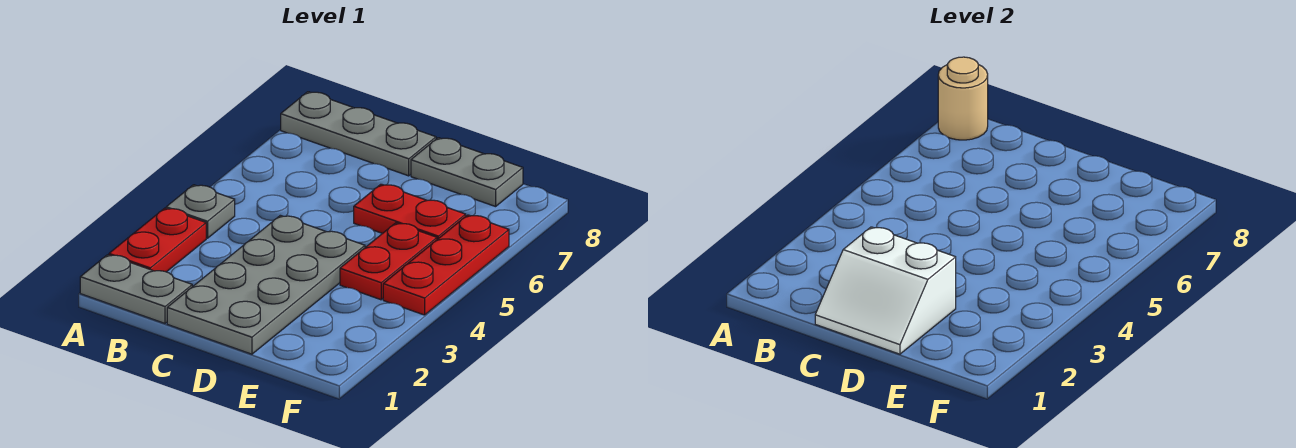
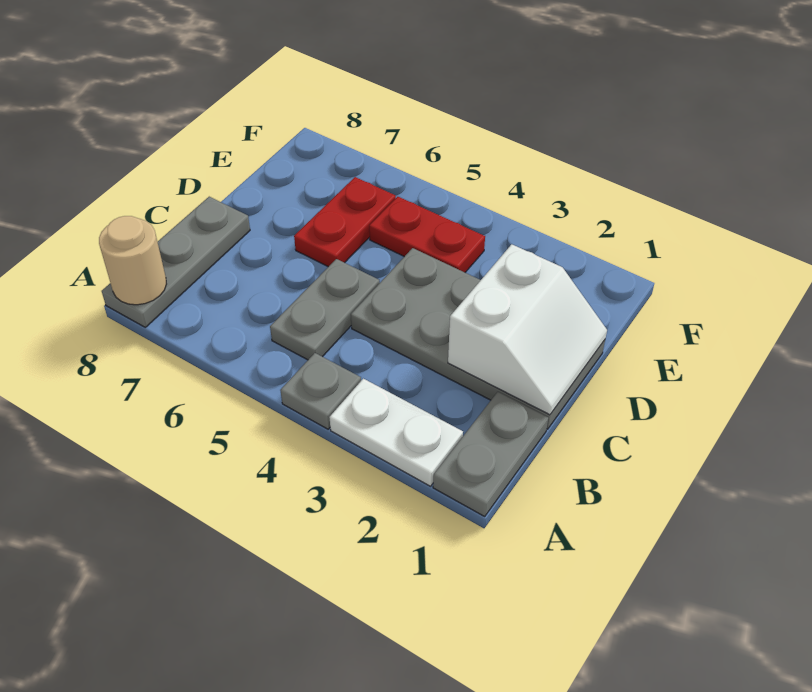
red plate A2:A3 level 1 -> white plate A2:A3 level 1
grey plate D8:E8 level 1 -> grey plate B5:C5 level 1
red plate F4:F6 level 1 -> none

